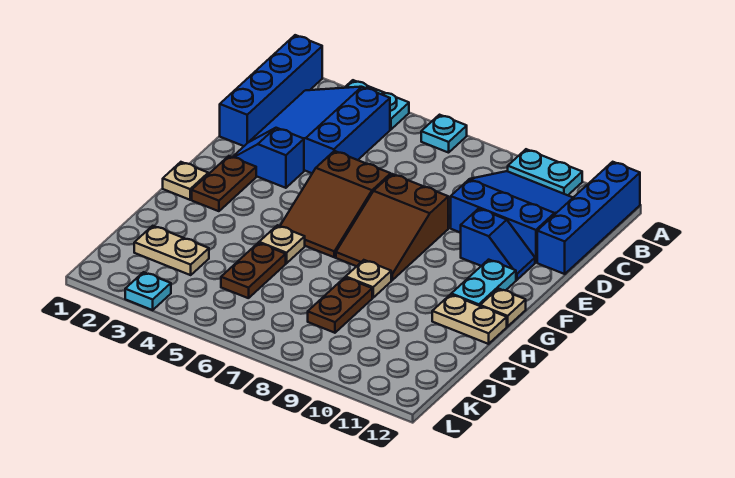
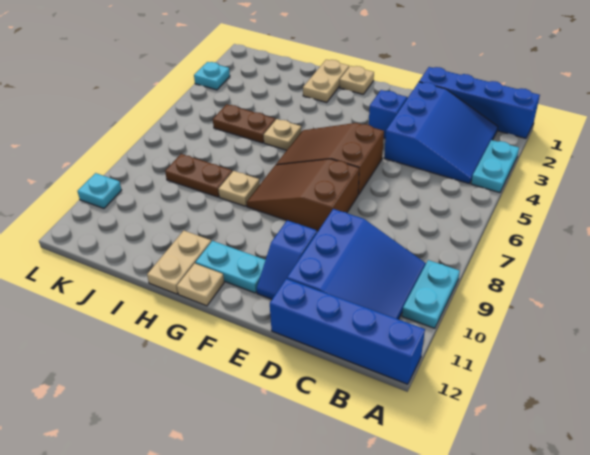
cyan plate A6 level 1 -> cyan plate L10 level 1
blue slope B2:D4 level 1 top 4 -> blue slope B2:D4 level 1 top D
brown plate F2:G2 level 1 -> none
tan plate J2:J3 level 1 -> tan plate H1:H2 level 1

